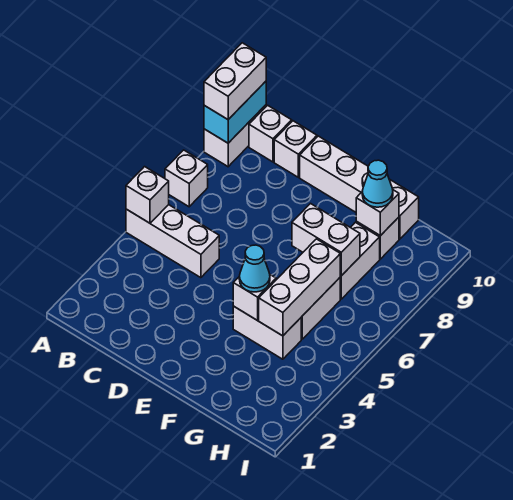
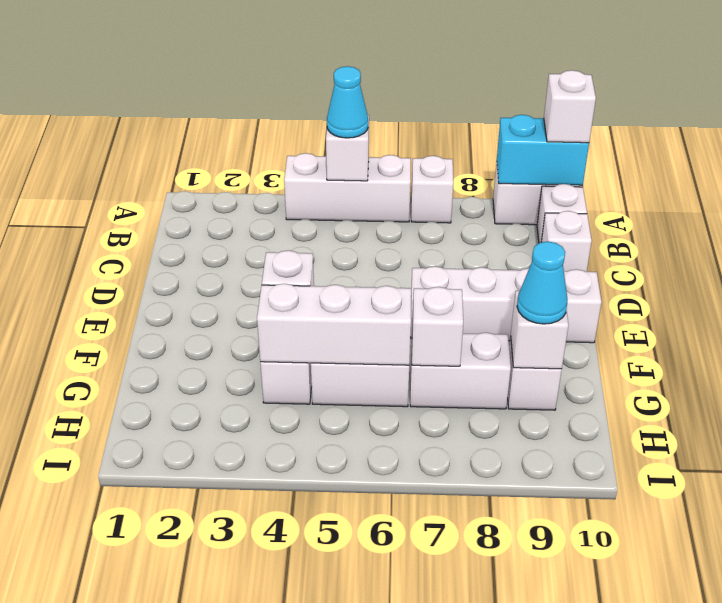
white brick A5:C5 level 1 -> white brick A4:A6 level 1
white brick A9:A10 level 3 -> white brick A10 level 3
white brick D10:G10 level 1 -> white brick E7:E10 level 1
cyan cone F4 level 3 -> cyan cone A5 level 3
white brick F7:G7 level 2 -> white brick G7 level 2

